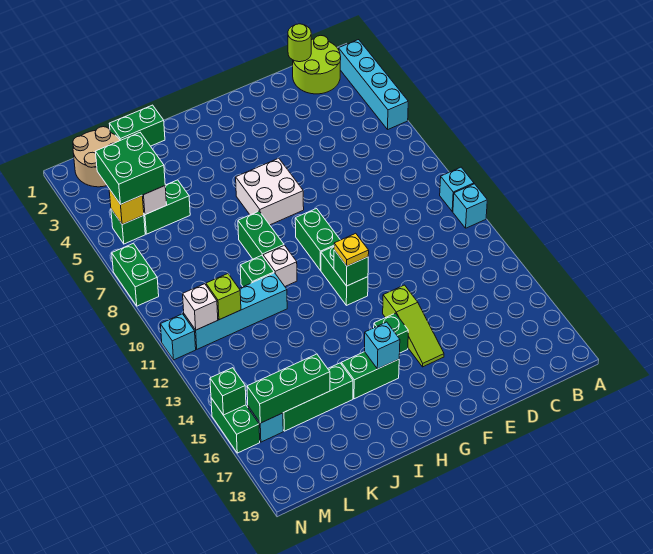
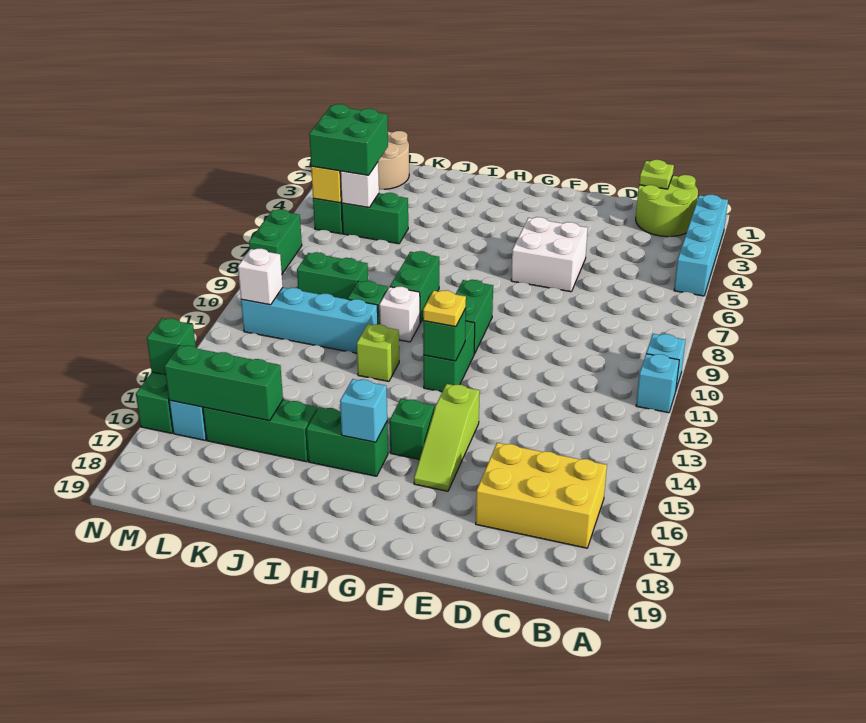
none -> yellow brick B16:D17 level 1
lime round brick C1 level 2 -> lime plate C1 level 2
white brick G6:H7 level 1 -> white brick E5:F6 level 1
green brick J1:K1 level 1 -> green brick K9:L9 level 1
lime brick L11 level 2 -> lime brick I12 level 1
cyan brick N11 level 1 -> none

